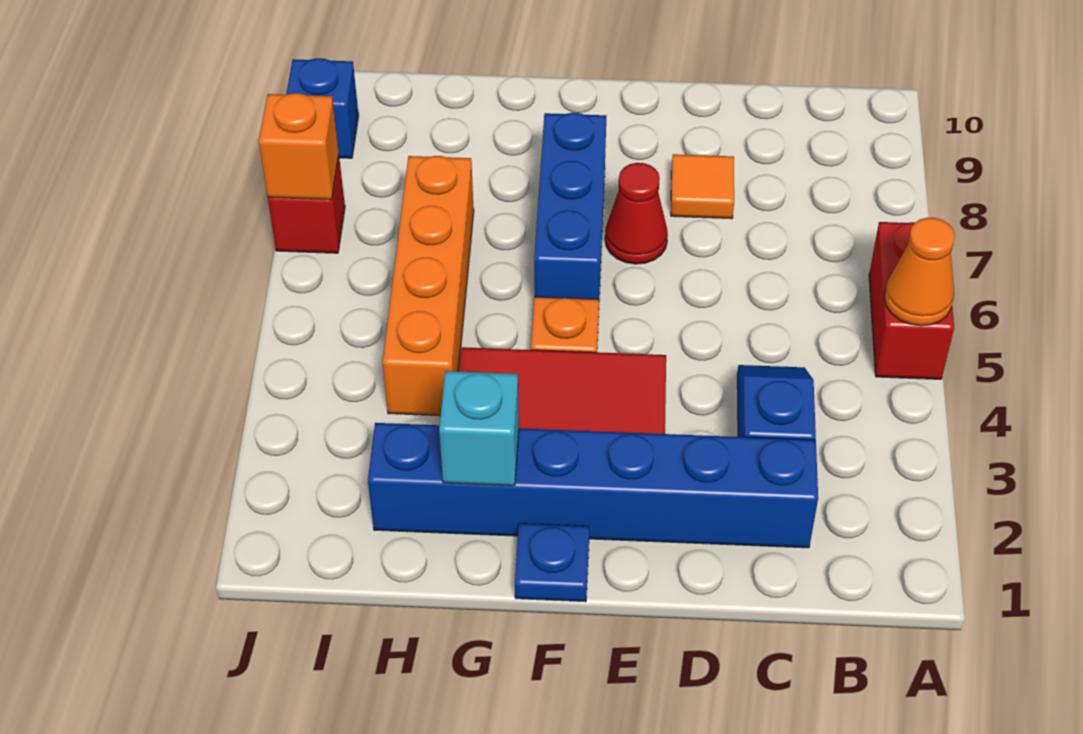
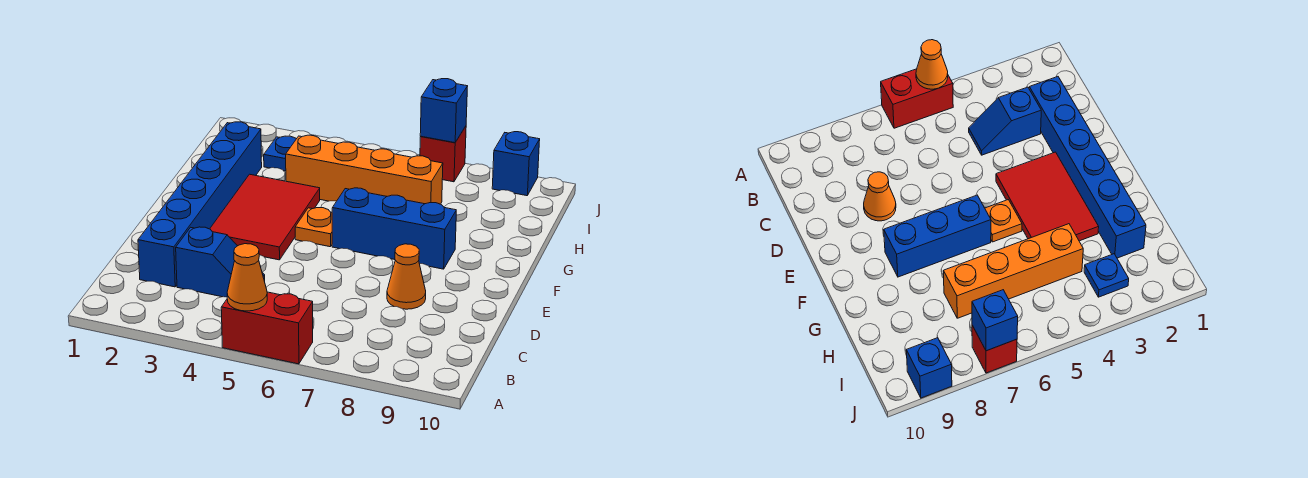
orange tile D8 level 1 -> orange cone D8 level 1
red cone E7 level 1 -> none
blue plate F1 level 1 -> blue plate I3 level 1
cyan brick G2 level 2 -> none
orange brick J7 level 2 -> blue brick J7 level 2

